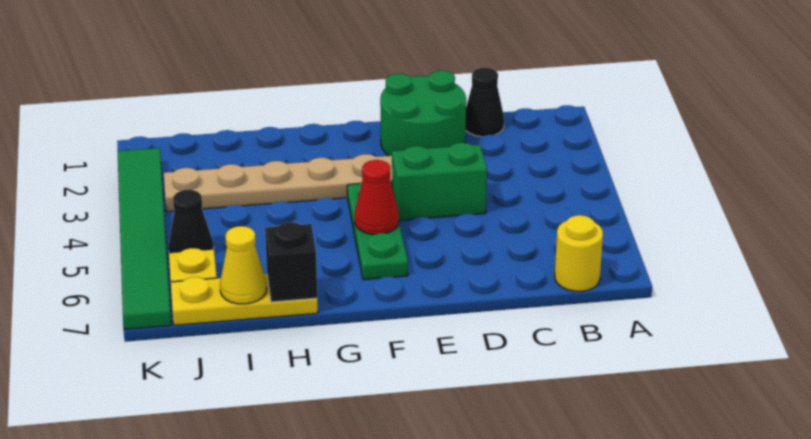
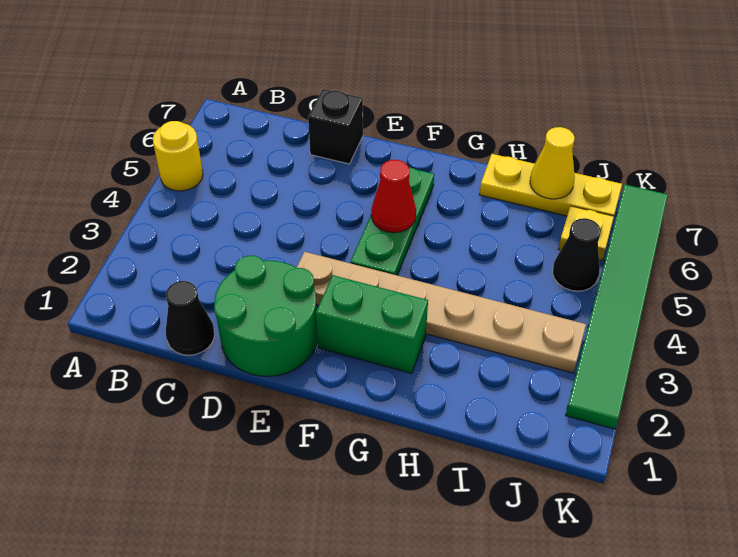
yellow round brick B7 level 1 -> yellow round brick A5 level 1
green brick D4:E4 level 1 -> green brick F2:G2 level 1
black brick H7 level 2 -> black brick D7 level 1

